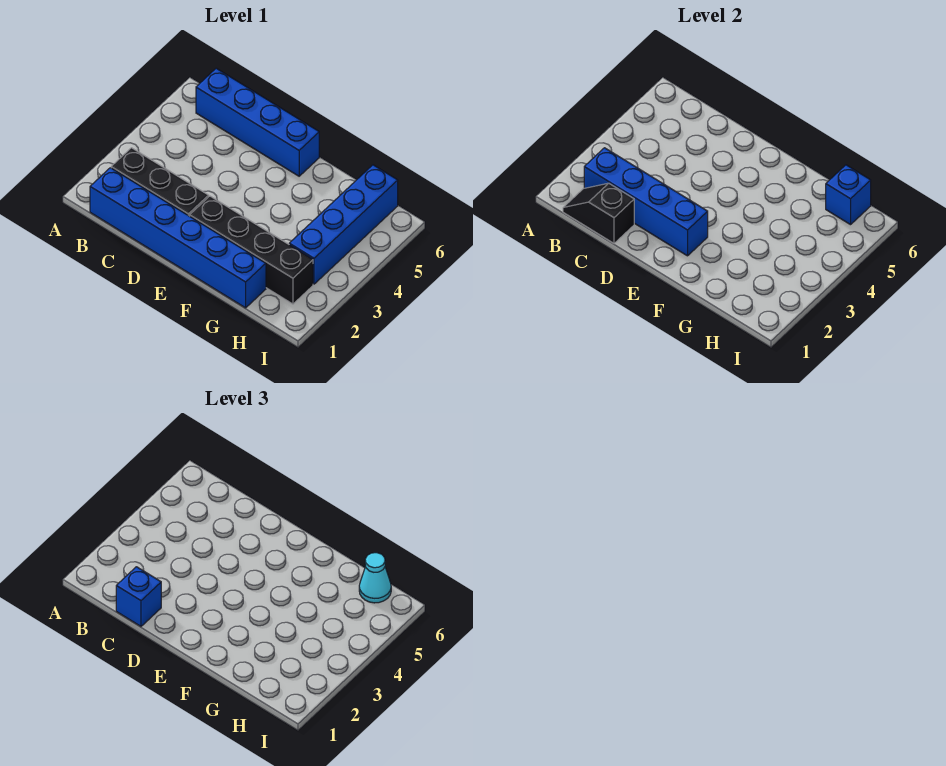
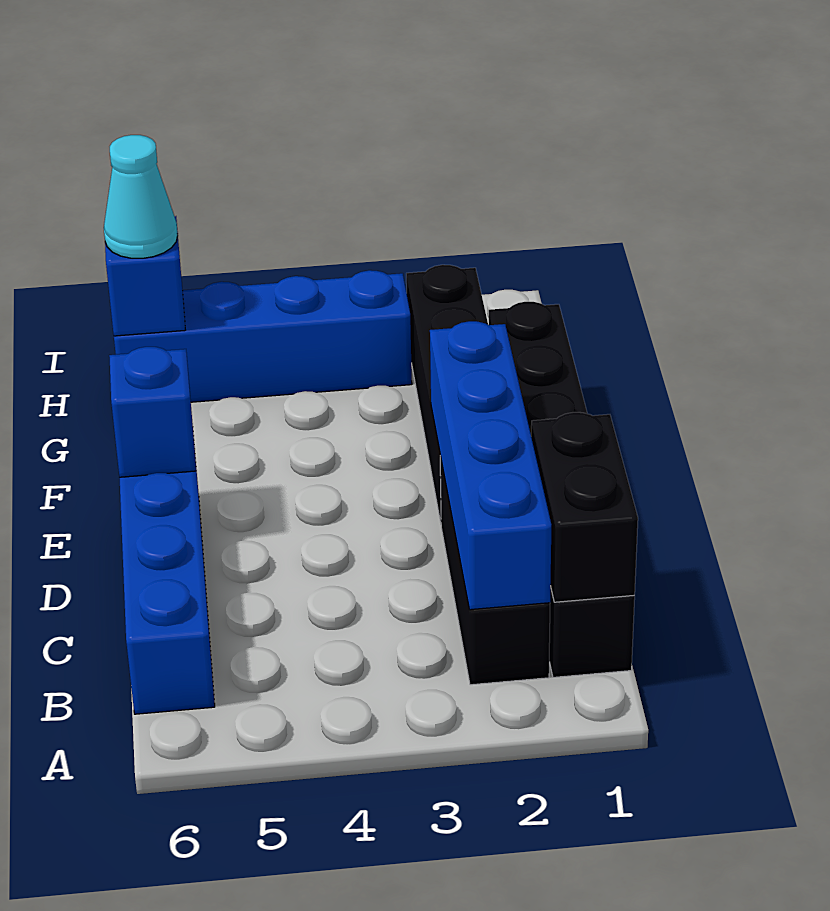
blue brick B1:G1 level 1 -> black brick B1:G1 level 1
black slope B1:C1 level 2 top C -> black brick B1:C1 level 2
blue brick C1 level 3 -> blue brick E6 level 2

